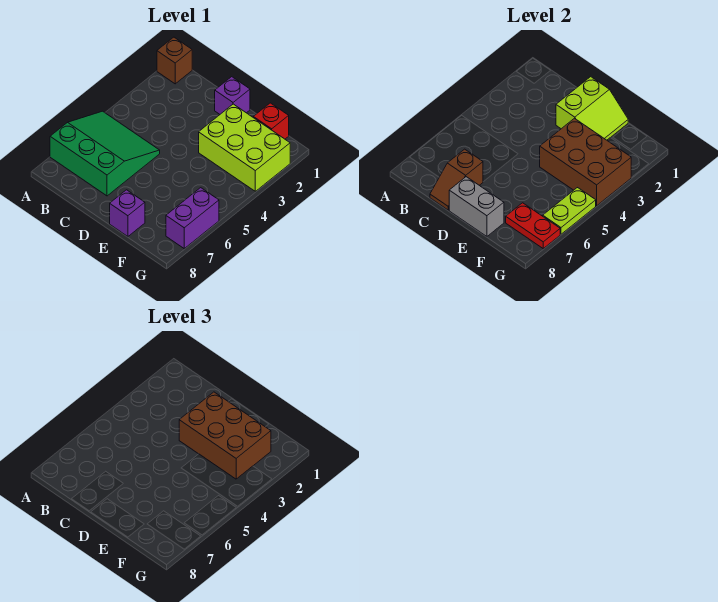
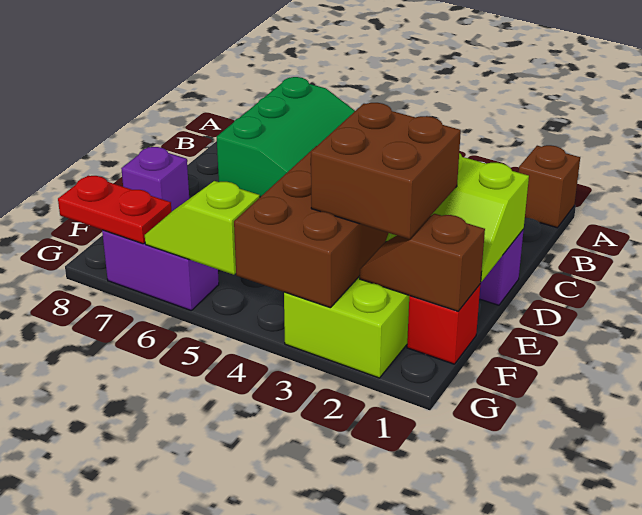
brown slope C7:C8 level 2 top 7 -> brown slope F1:F2 level 2 top 1
brown brick D2:F3 level 3 -> brown brick E2:F3 level 3
grey brick D8:E8 level 2 -> none
red plate F7:G7 level 2 -> red plate G7:G8 level 2
lime plate G5:G6 level 2 -> lime slope G5:G6 level 2 top 5

